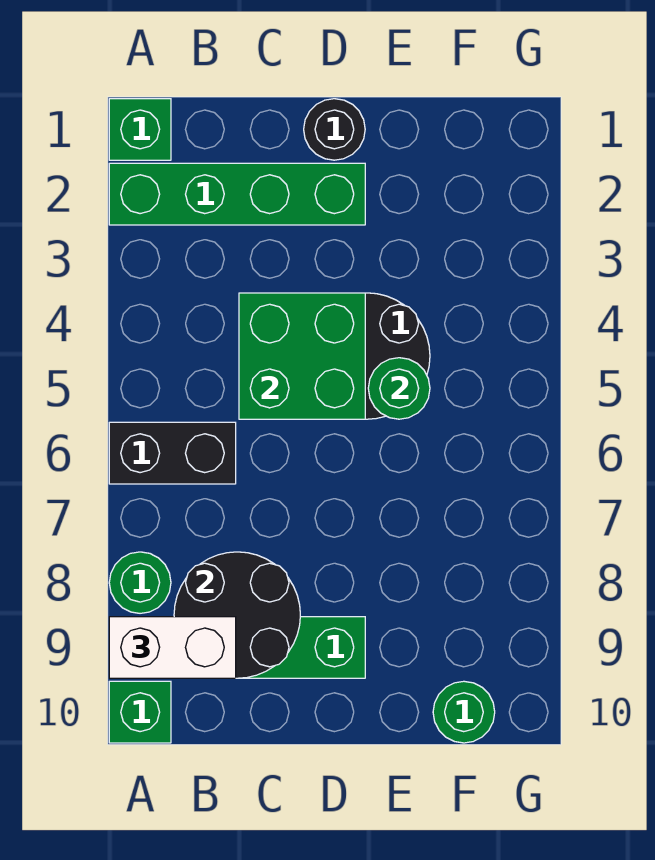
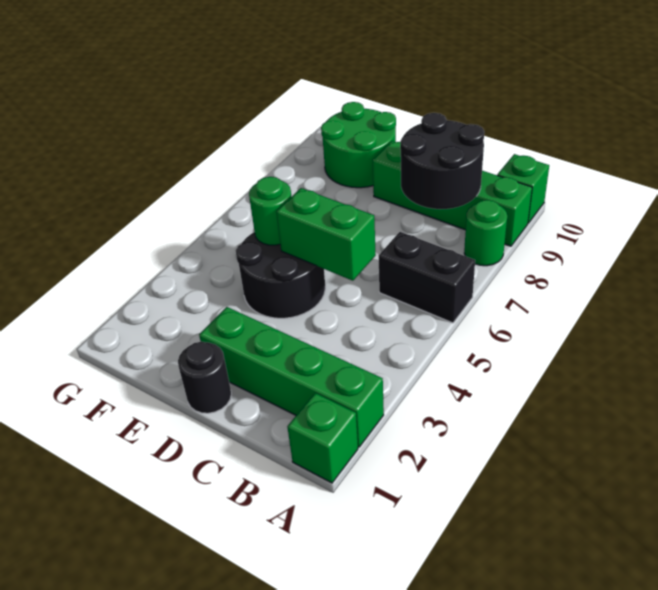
white brick A9:B9 level 3 -> none
green brick C4:D5 level 2 -> green brick C5:D5 level 2
green round brick F10 level 1 -> green round brick E9:F10 level 1

